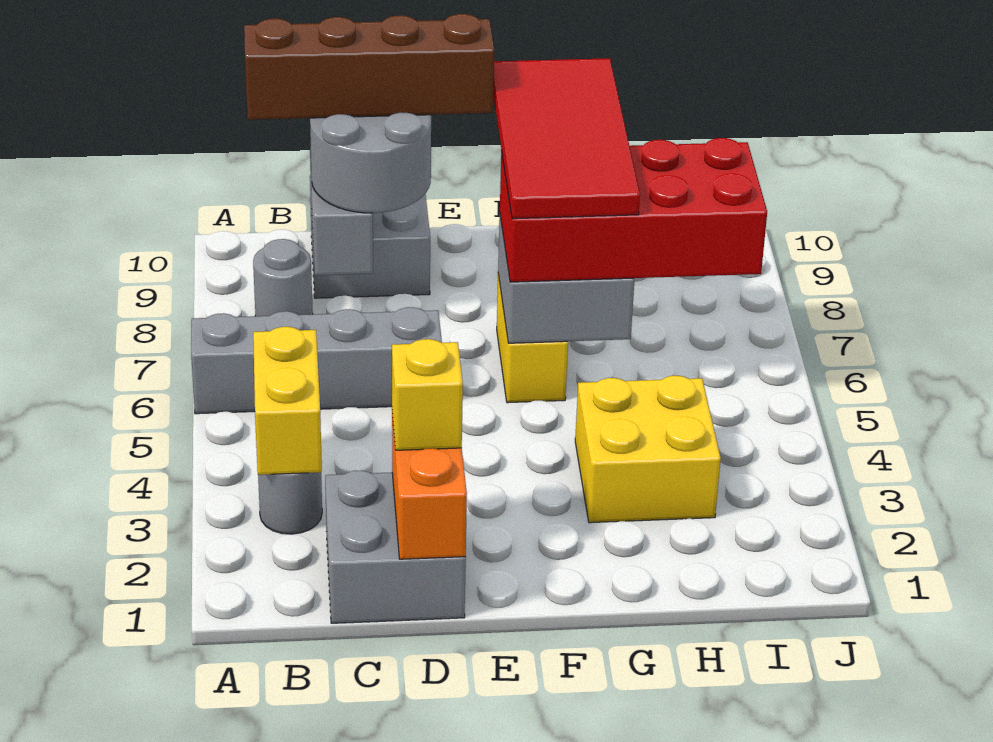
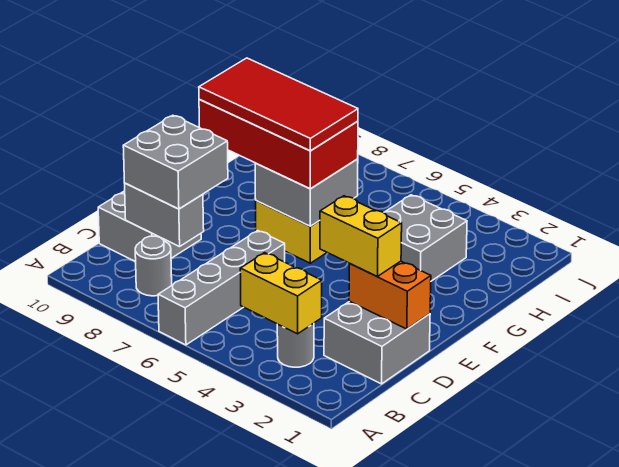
brown brick B9:E9 level 4 -> none
grey round brick C8:D9 level 3 -> grey brick C8:D9 level 3
yellow brick D2 level 3 -> yellow brick D2:D3 level 3
red brick F6:I7 level 3 -> red brick F6:G9 level 3
yellow brick G3:H4 level 1 -> grey brick G3:H4 level 1

